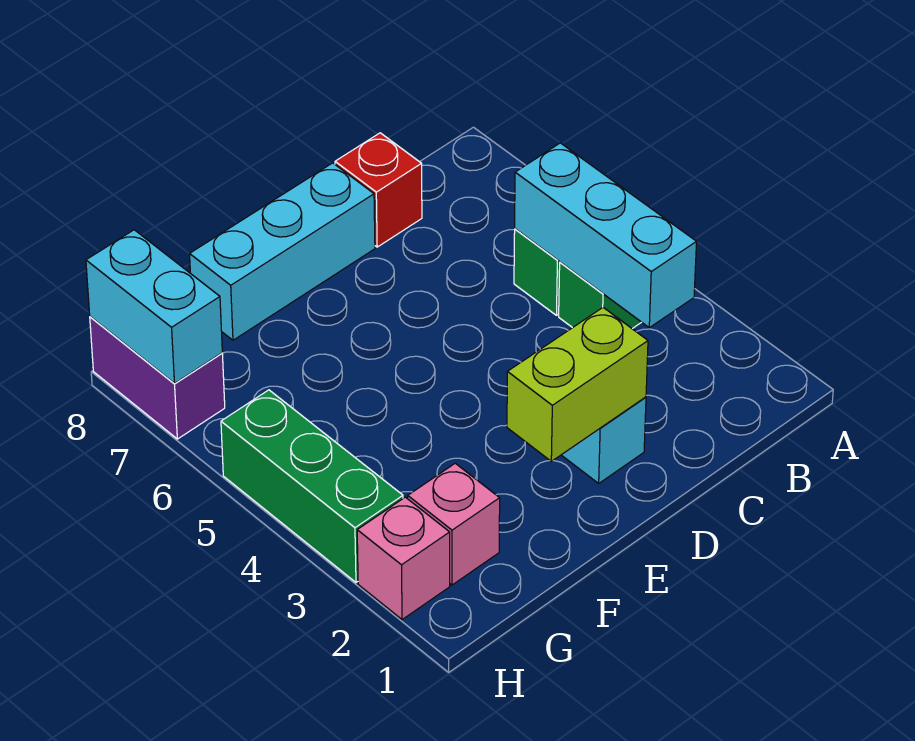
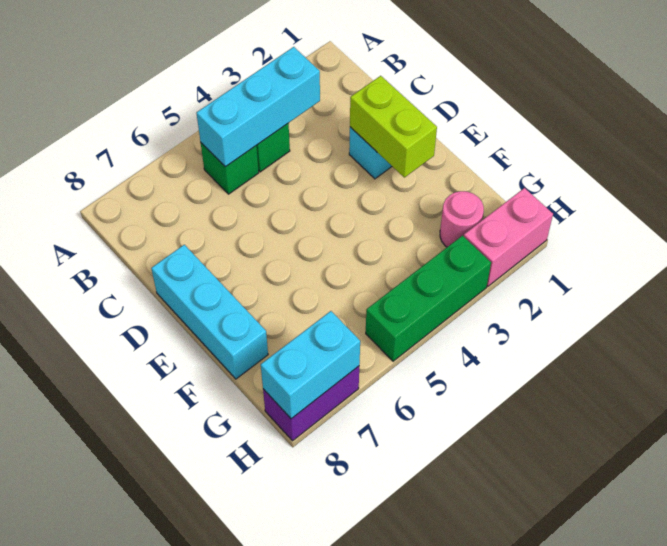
red brick C8 level 1 -> none
pink brick G2 level 1 -> pink round brick G2 level 1
pink brick H2 level 1 -> pink brick H1:H2 level 1

